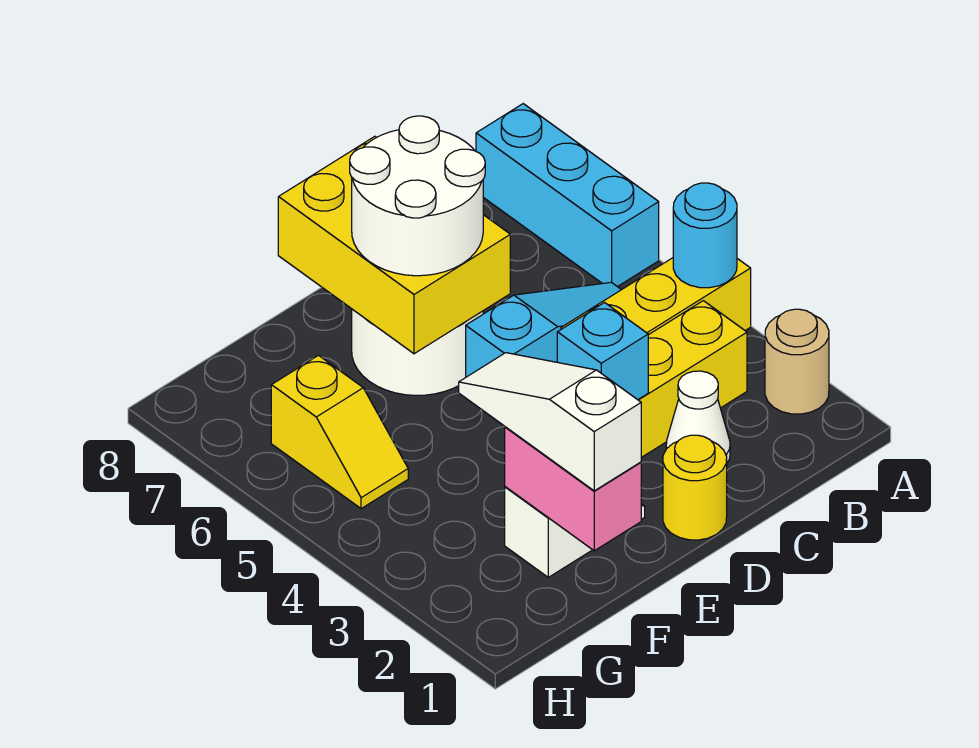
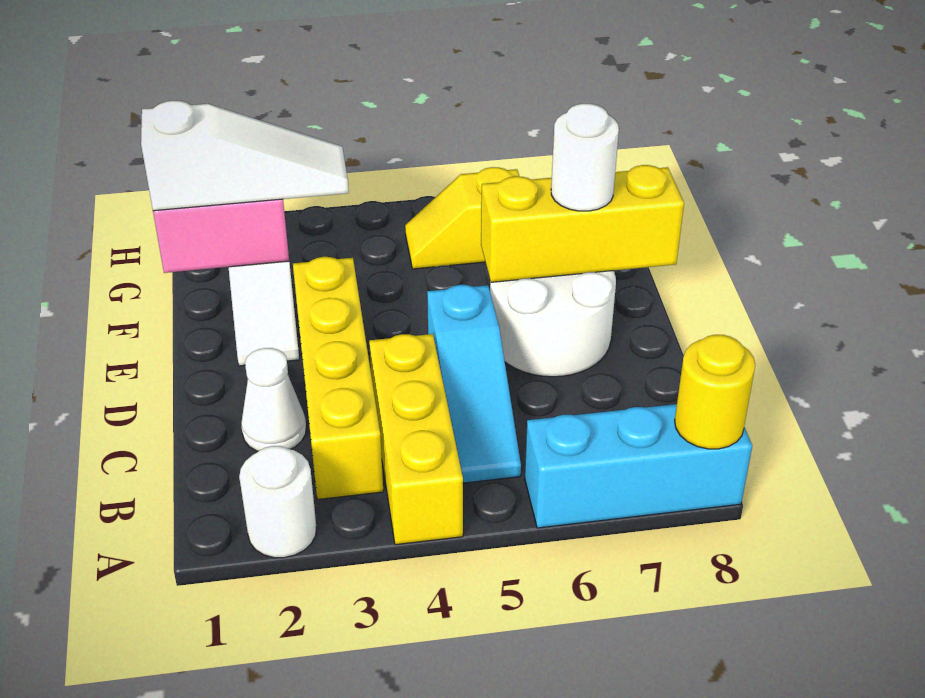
tan round brick A2 level 1 -> white round brick A2 level 1
cyan round brick A4 level 2 -> none
yellow round brick D1 level 1 -> yellow round brick A8 level 2
cyan brick D3 level 2 -> none
yellow brick D6:E8 level 2 -> yellow brick E6:E8 level 2
white round brick D6:E7 level 3 -> white round brick E7 level 3

